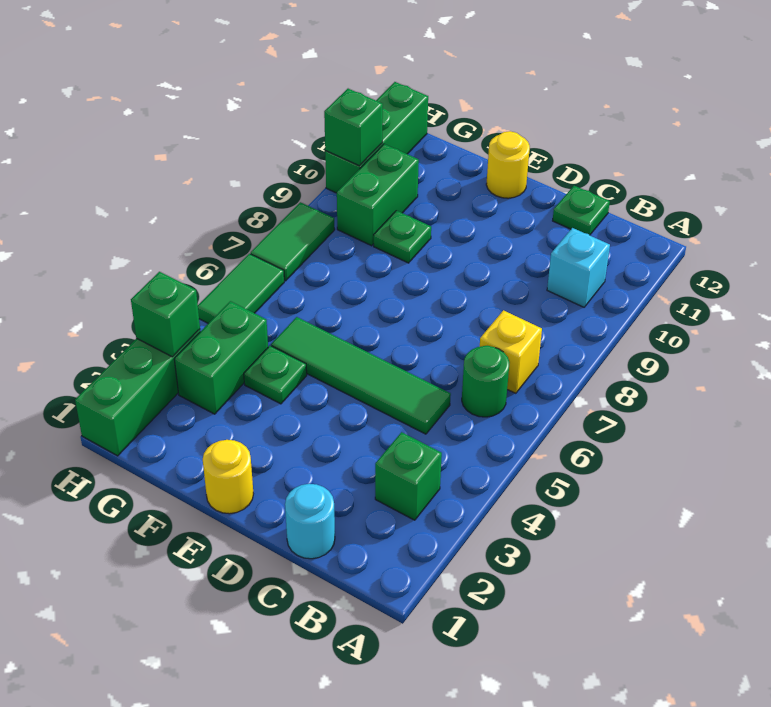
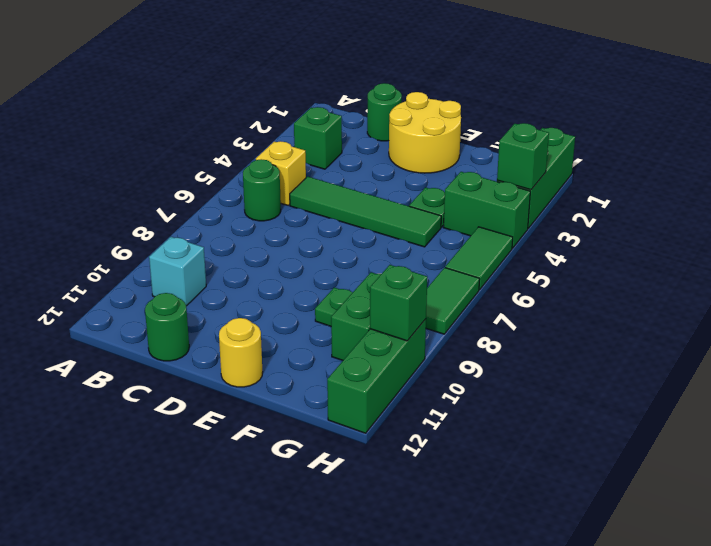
yellow brick B7 level 1 -> yellow brick B5 level 1
cyan round brick C1 level 1 -> green round brick C1 level 1
green plate C12 level 1 -> green round brick C12 level 1
yellow round brick E1 level 1 -> yellow round brick D1:E2 level 1
green brick G3:G4 level 1 -> green brick G4:H4 level 1

